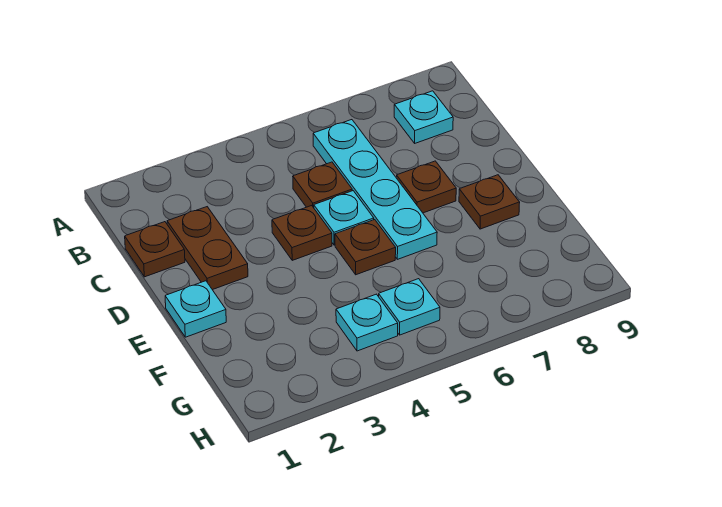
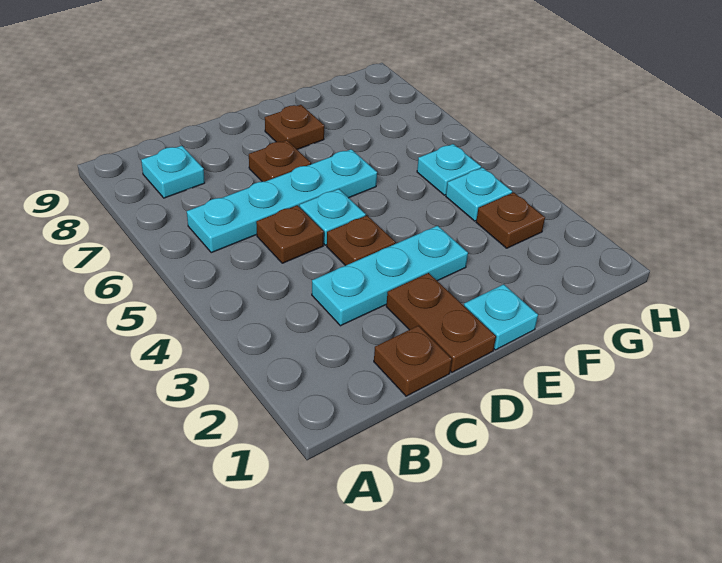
brown plate C2:D2 level 1 -> brown plate D1:D2 level 1
none -> cyan plate C3:E3 level 1
brown plate E5 level 1 -> brown plate G3 level 1

